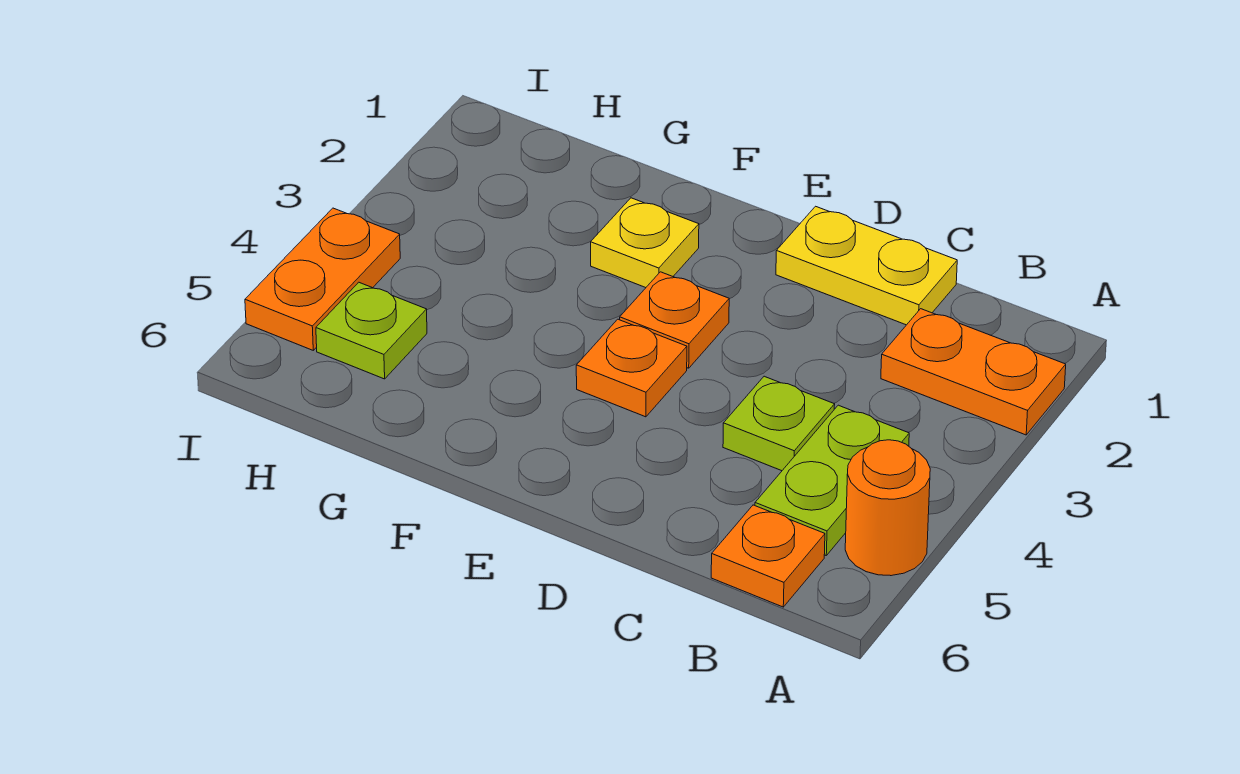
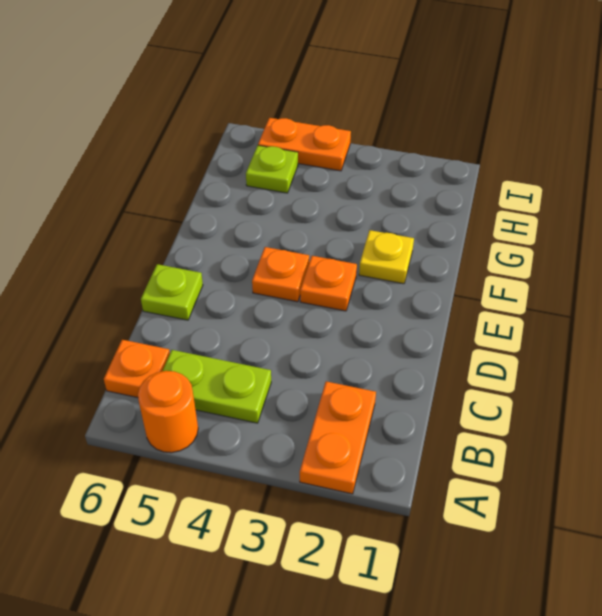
yellow plate C1:D1 level 1 -> none
lime plate C4 level 1 -> lime plate D6 level 1

